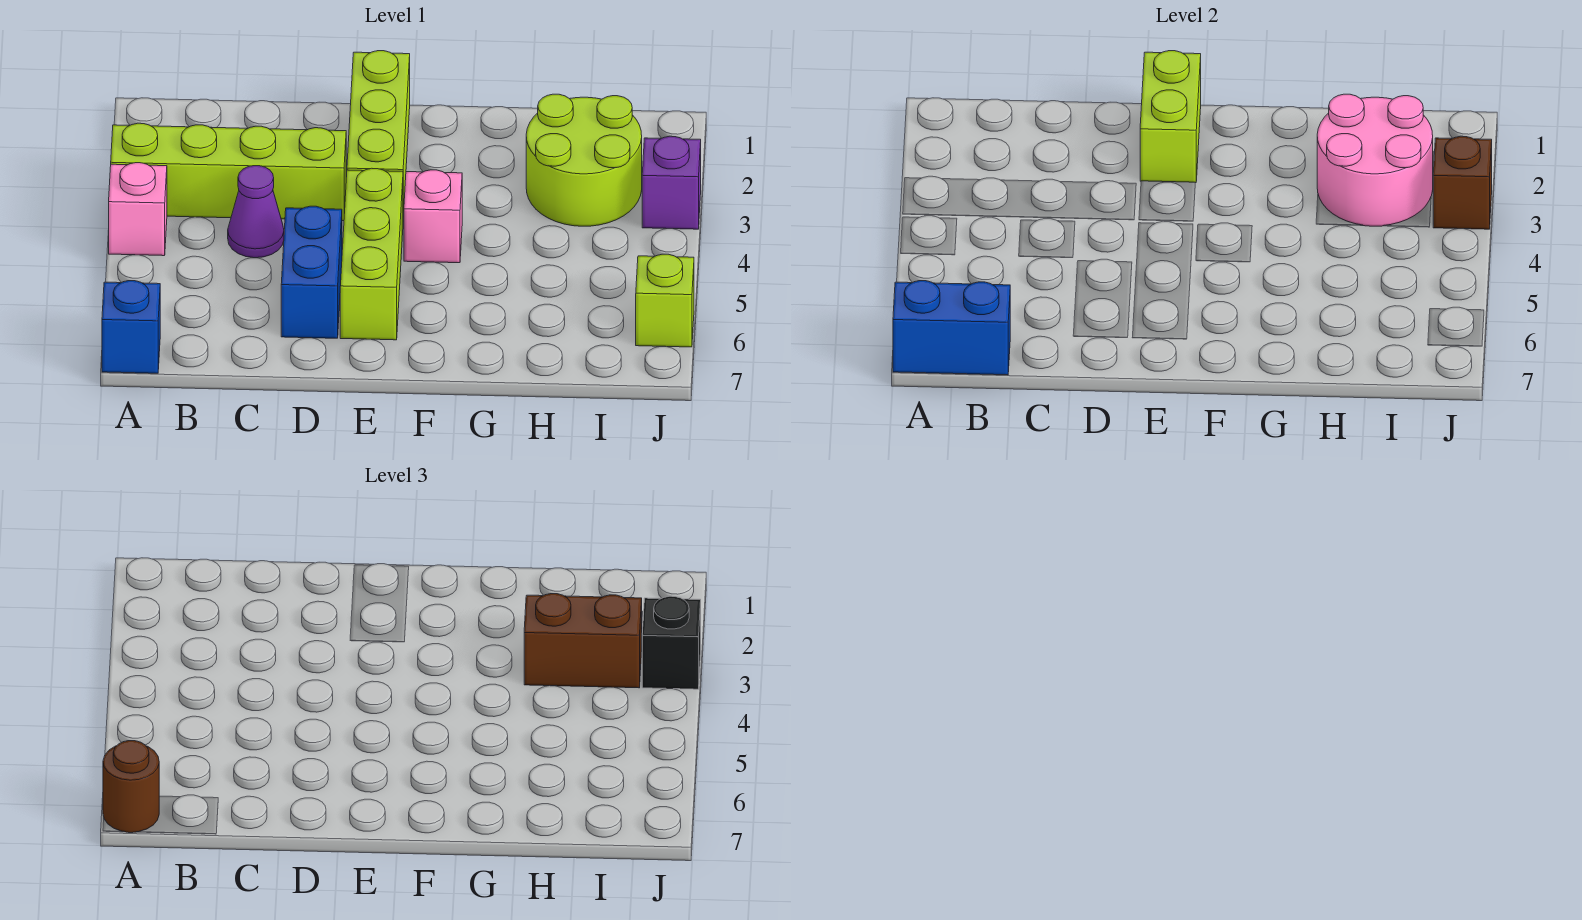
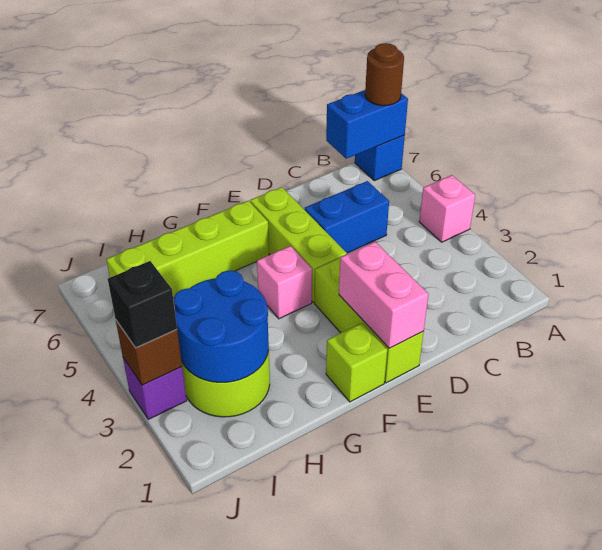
lime brick A3:D3 level 1 -> lime brick F6:I6 level 1
purple cone C4 level 1 -> none
blue brick D5:D6 level 1 -> blue brick C5:D5 level 1
lime brick E1:E2 level 2 -> pink brick E1:E2 level 2
pink round brick H2:I3 level 2 -> blue round brick H2:I3 level 2
brown brick H3:I3 level 3 -> none
lime brick J6 level 1 -> lime brick F1 level 1

